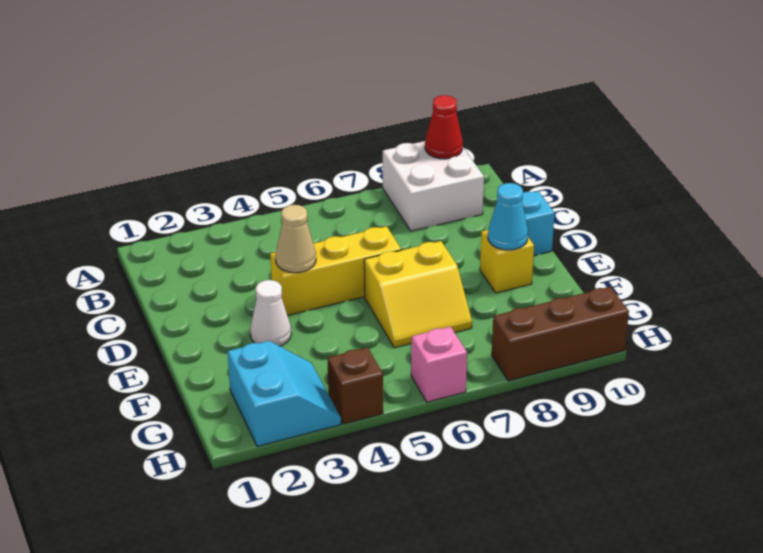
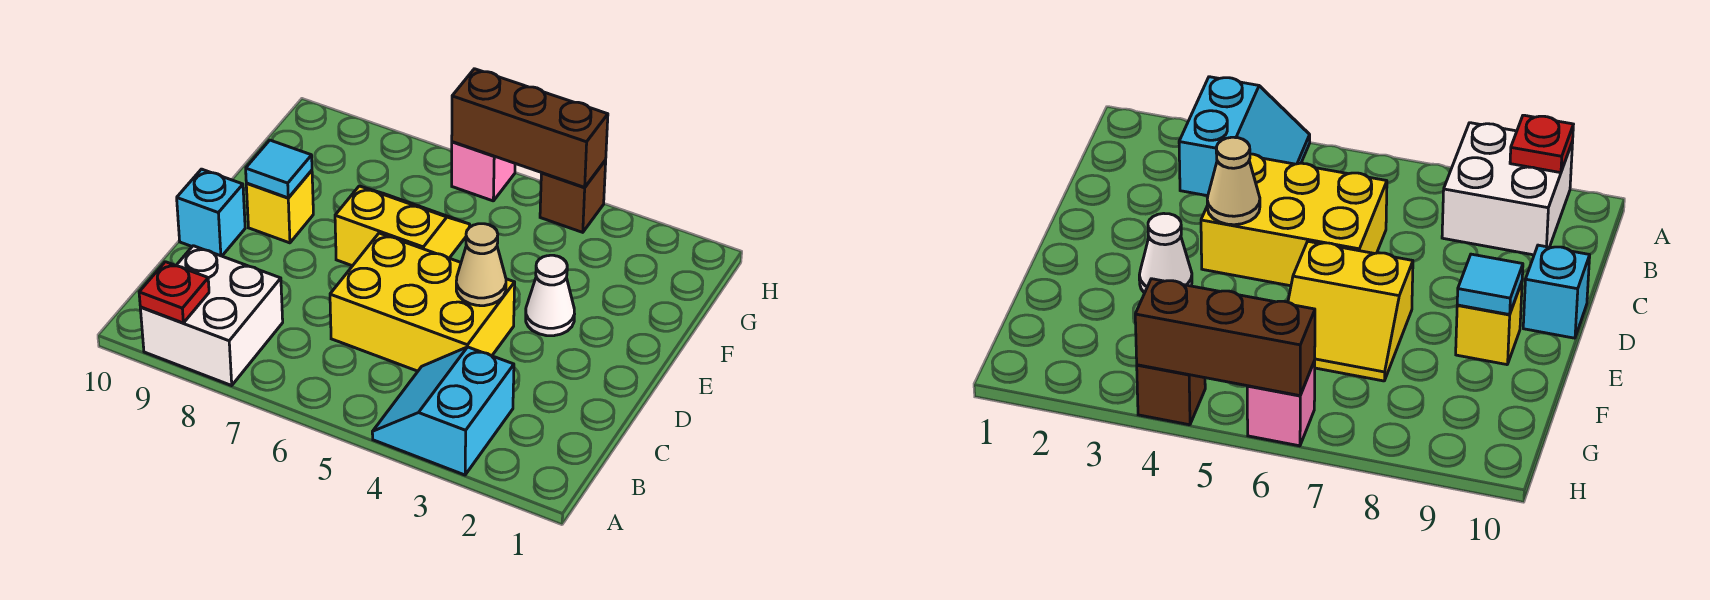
red cone A9 level 2 -> red plate A9 level 2
yellow brick D4:D6 level 1 -> yellow brick C4:D6 level 1
cyan cone E9 level 2 -> cyan tile E9 level 2
cyan slope G2:H3 level 1 top 2 -> cyan slope A3:B4 level 1 top 3
brown brick H8:H10 level 1 -> brown brick H4:H6 level 2

